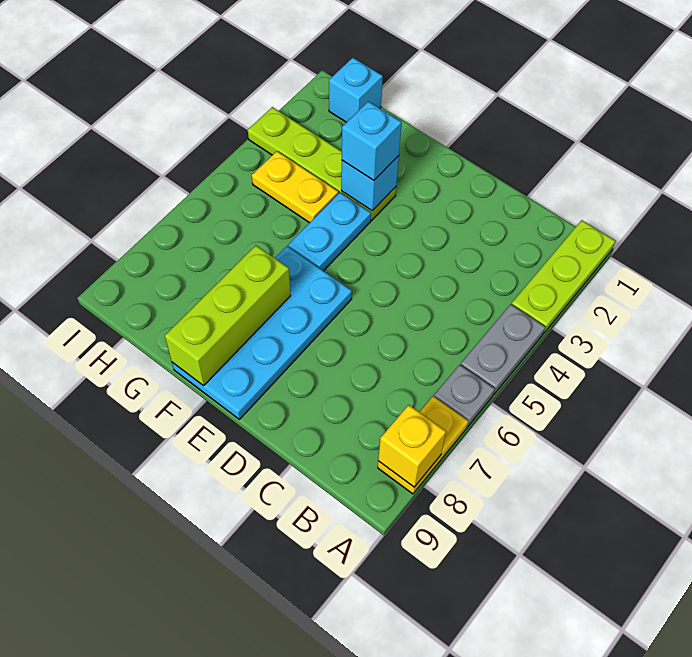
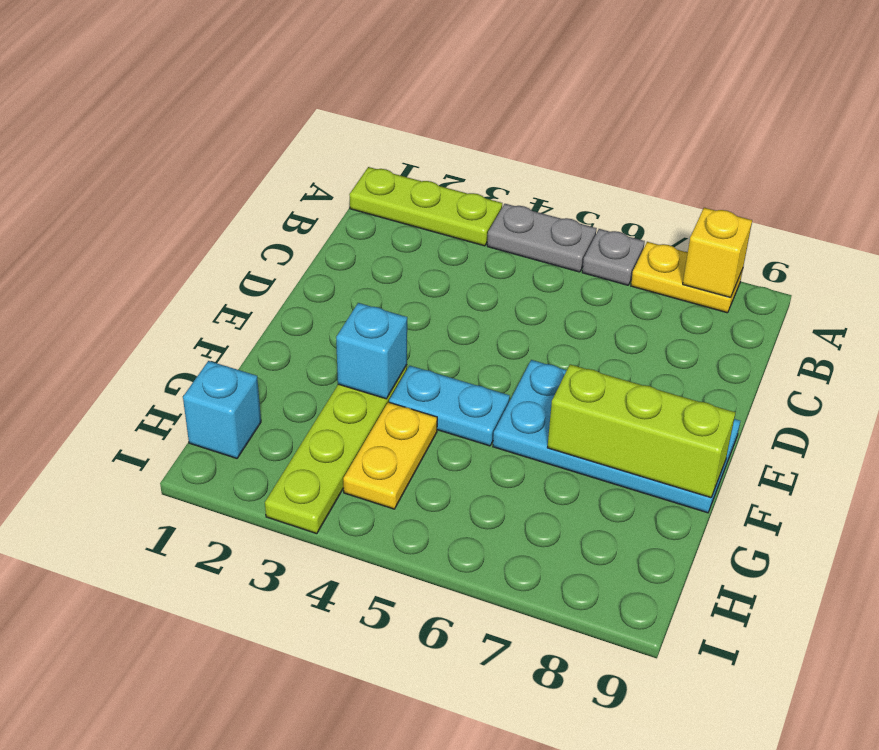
cyan brick F3 level 3 -> none

